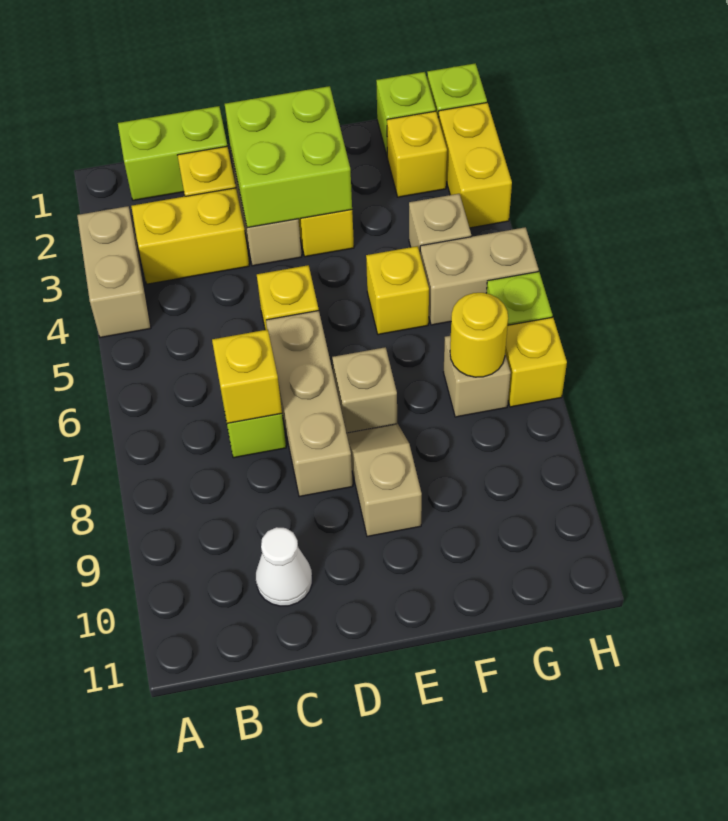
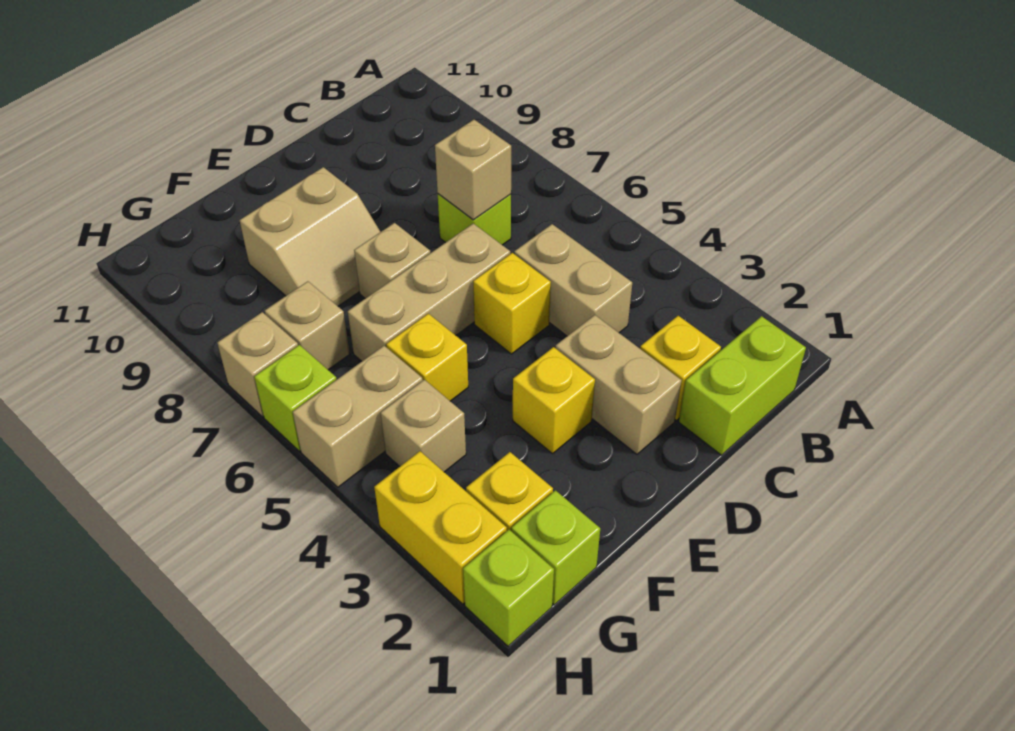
tan brick A3:A4 level 1 -> tan brick C4:C5 level 1
yellow brick B3:C3 level 1 -> none
yellow brick C7 level 2 -> tan brick C7 level 2
white cone C10 level 1 -> none
lime brick D2:E3 level 2 -> none
tan brick D6:D8 level 1 -> tan brick D6:F6 level 1
tan slope E8:E9 level 1 top 9 -> tan slope E8:F9 level 1 top 9
yellow round brick G7 level 2 -> none
yellow brick H7 level 1 -> tan brick H7 level 1

